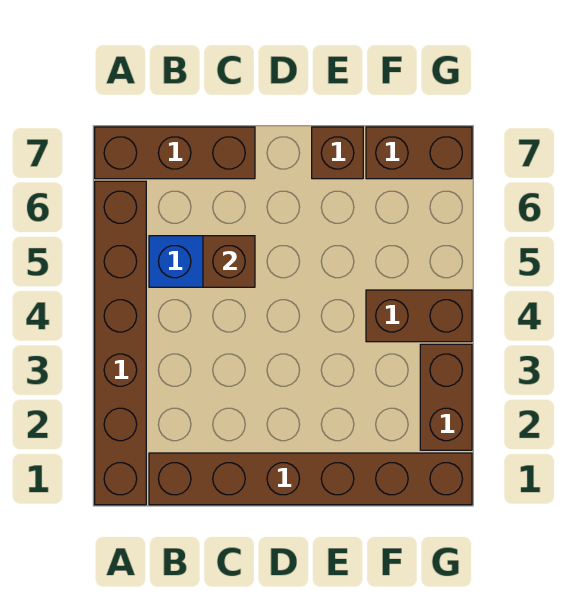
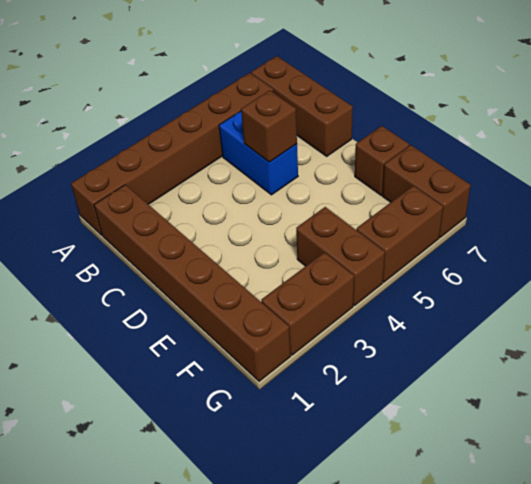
none -> brown brick G5:G6 level 1

